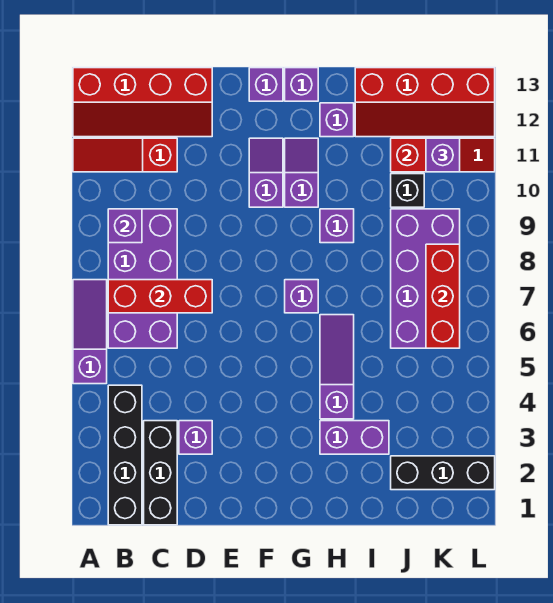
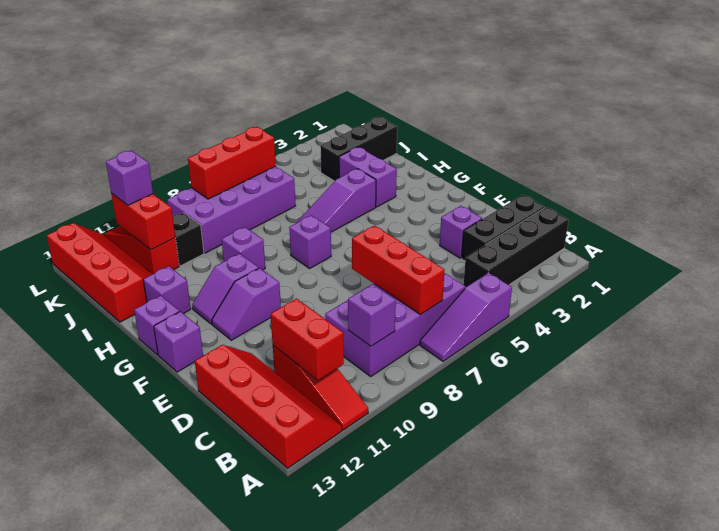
none -> red brick B11:C11 level 2
black brick J2:L2 level 1 -> black brick J1:J3 level 1

